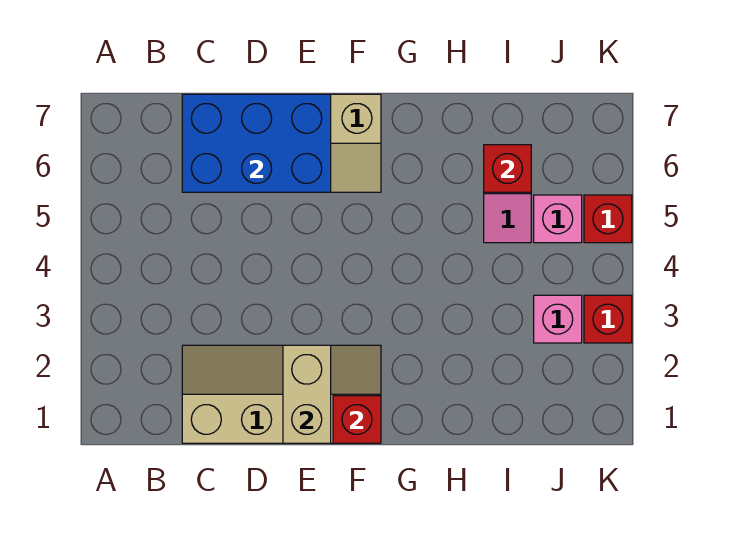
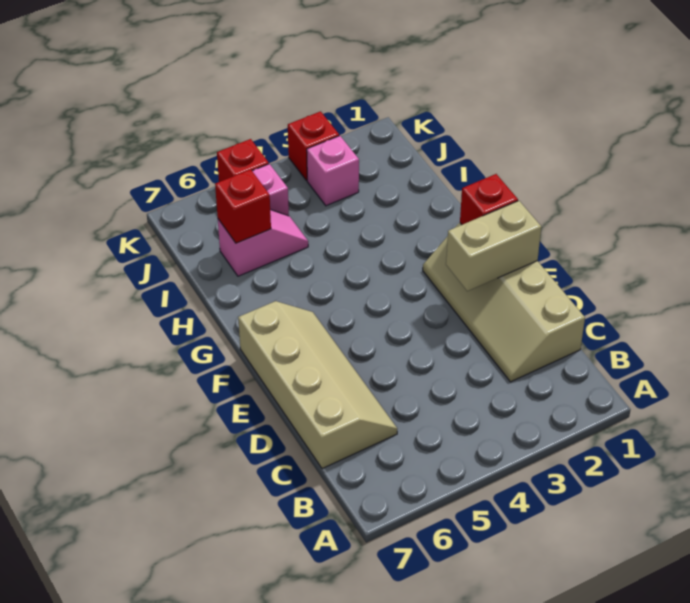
blue brick C6:E7 level 2 -> none

